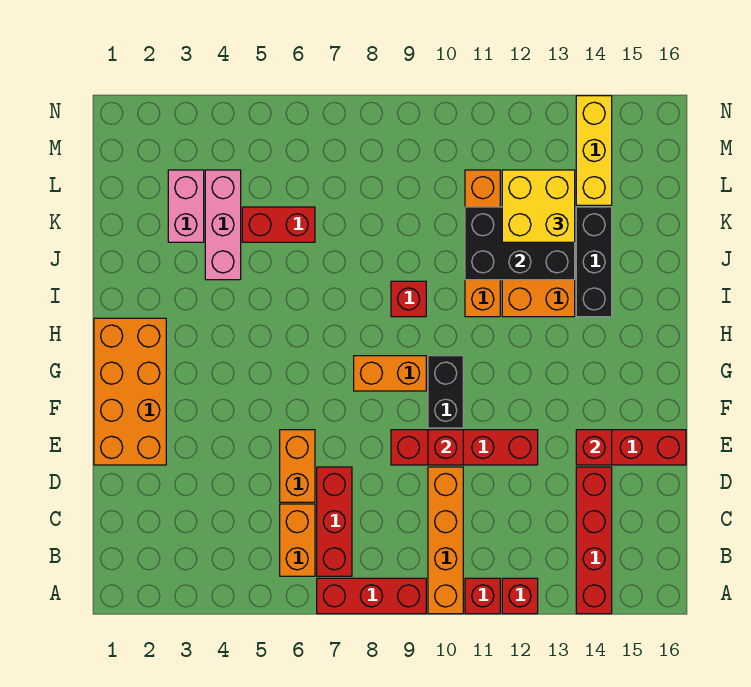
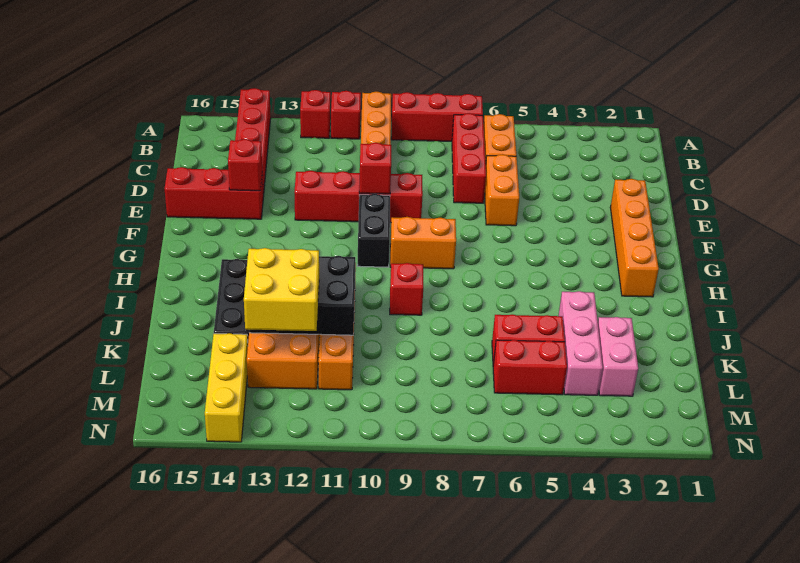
orange brick E1:H2 level 1 -> orange brick E2:H2 level 1
none -> red brick L5:L6 level 1

